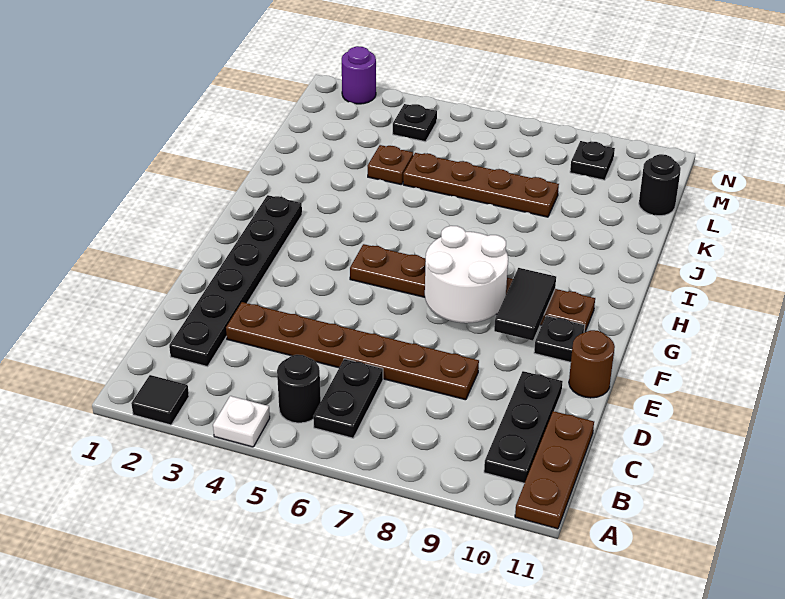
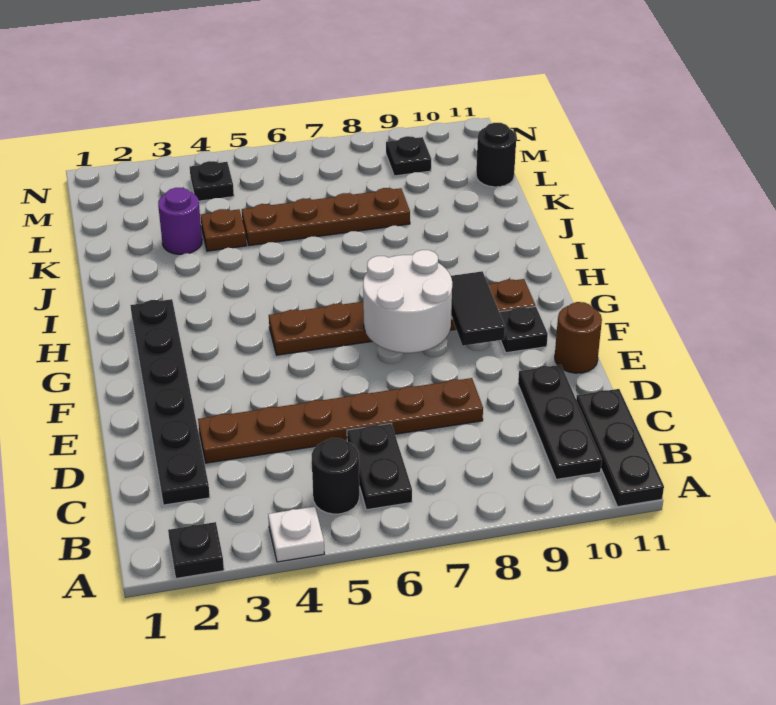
black tile A2 level 1 -> black plate A2 level 1
brown plate A11:C11 level 1 -> black plate A11:C11 level 1
purple round brick N2 level 1 -> purple round brick K3 level 1

